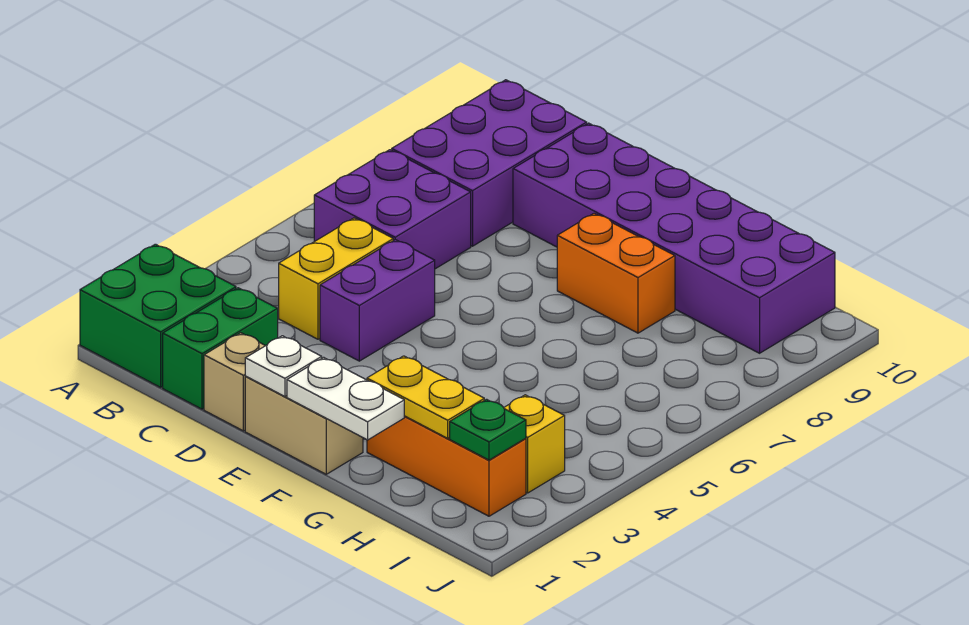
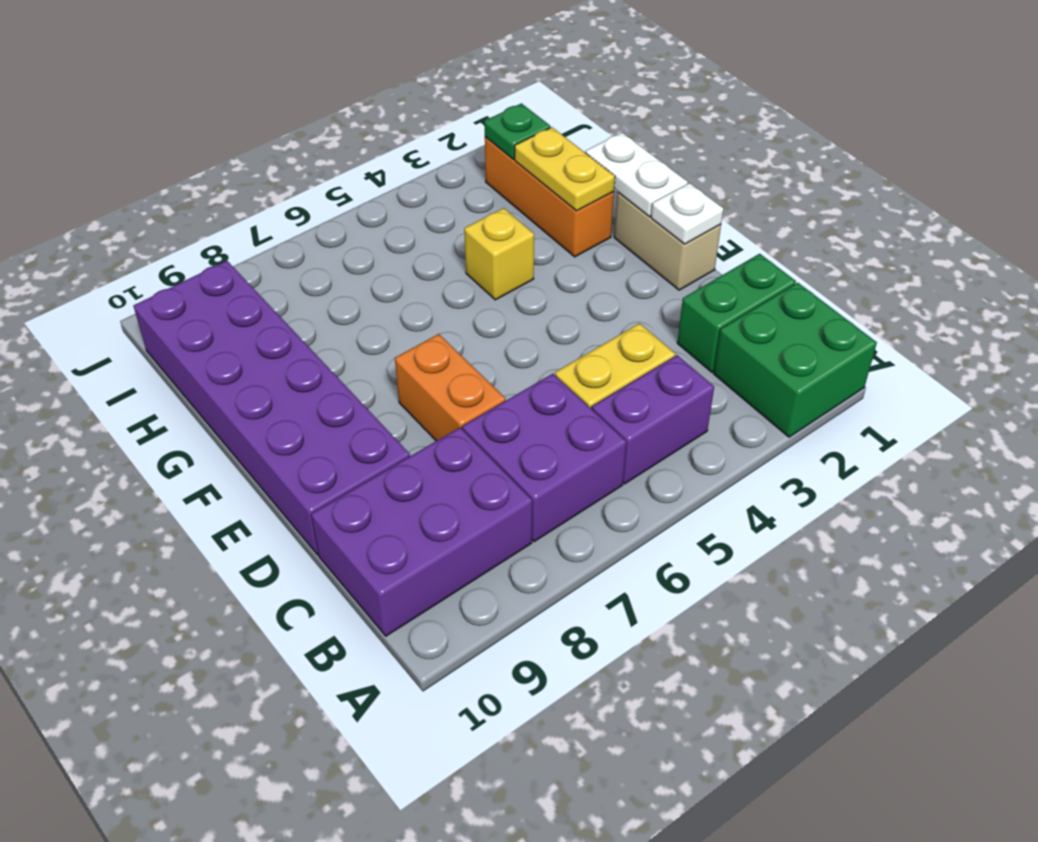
tan brick D1 level 1 -> none
purple brick D4:D5 level 1 -> purple brick B4:B5 level 1
orange brick F8:G8 level 1 -> orange brick D7:E7 level 1
yellow brick I3 level 1 -> yellow brick G4 level 1

